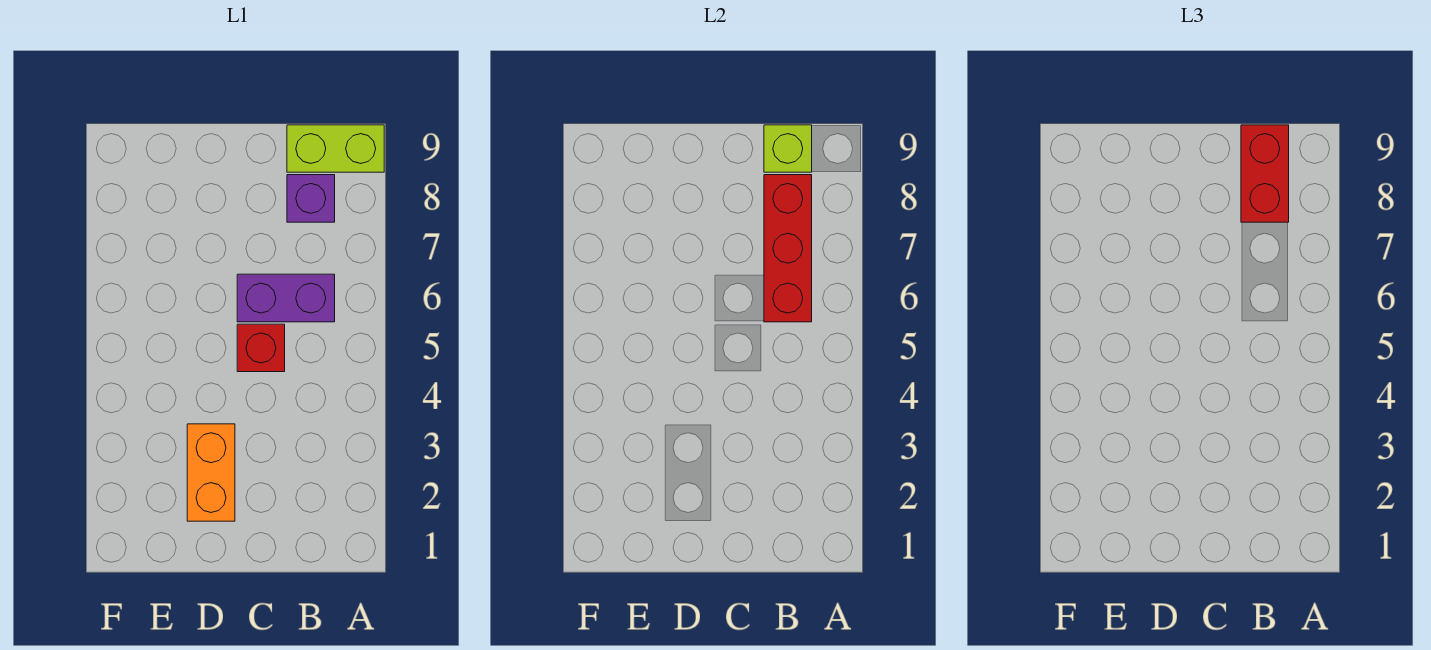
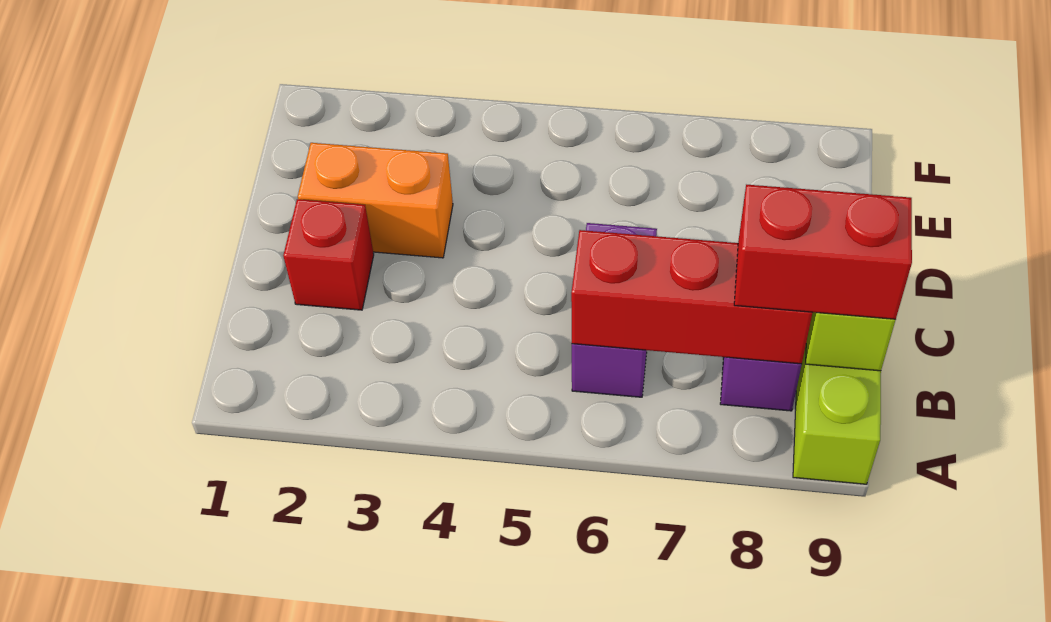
red brick C5 level 1 -> red brick C2 level 1

